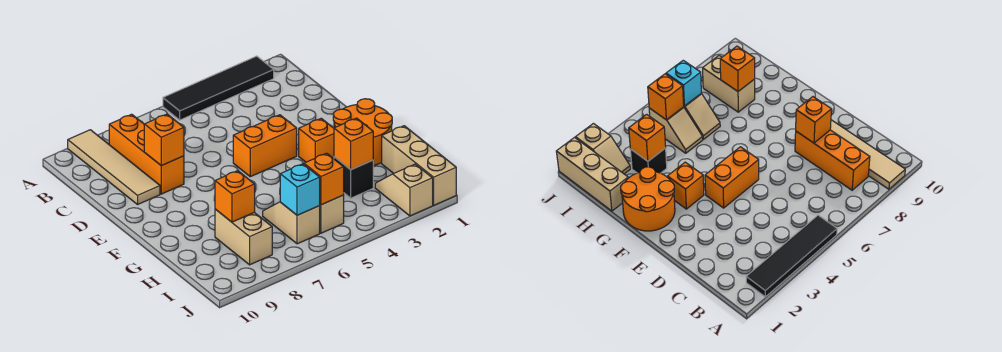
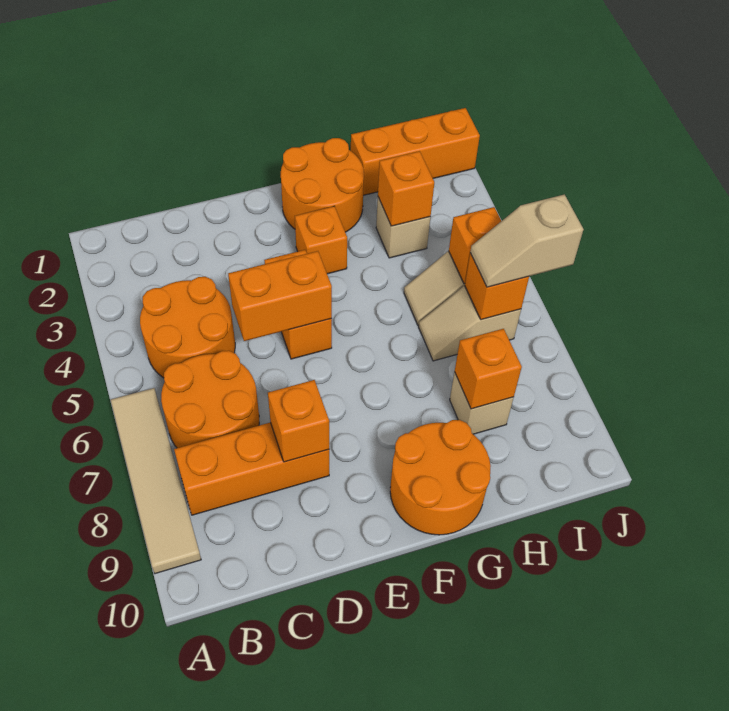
black tile A2:A5 level 1 -> none
tan tile A9:D9 level 1 -> tan tile A6:A9 level 1
none -> orange round brick B4:C5 level 1
none -> orange round brick B6:C7 level 1
none -> orange brick D5:E5 level 2
none -> orange round brick F9:G10 level 1
tan brick H1:J1 level 1 -> orange brick H1:J1 level 1
black brick H3 level 1 -> tan brick H3 level 1
tan brick H8:I8 level 1 -> tan brick H8 level 1
tan slope I2:J2 level 1 top J -> tan slope I6:J6 level 3 top J
cyan brick I6 level 2 -> orange brick I6 level 2

